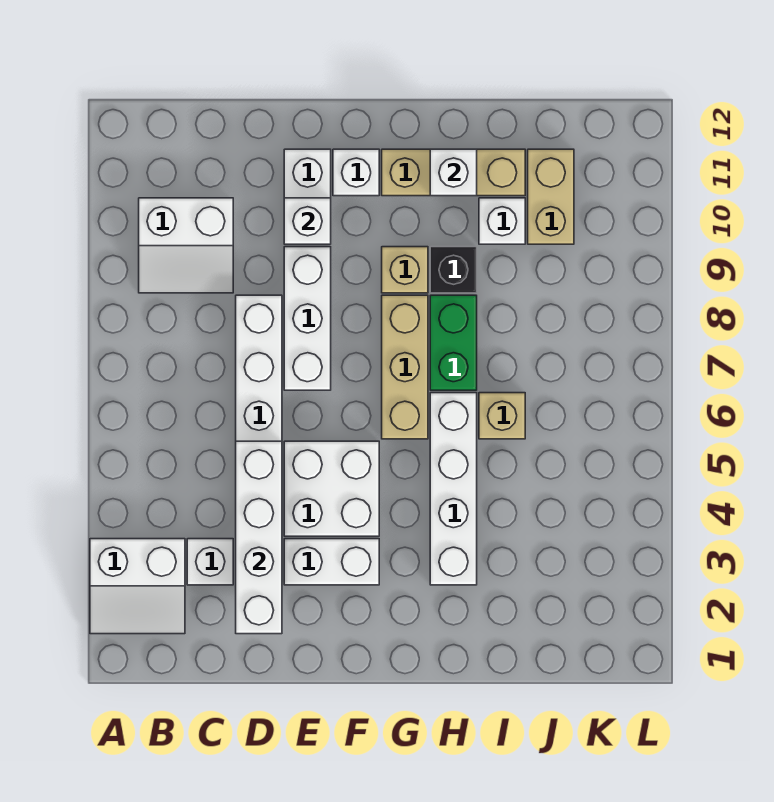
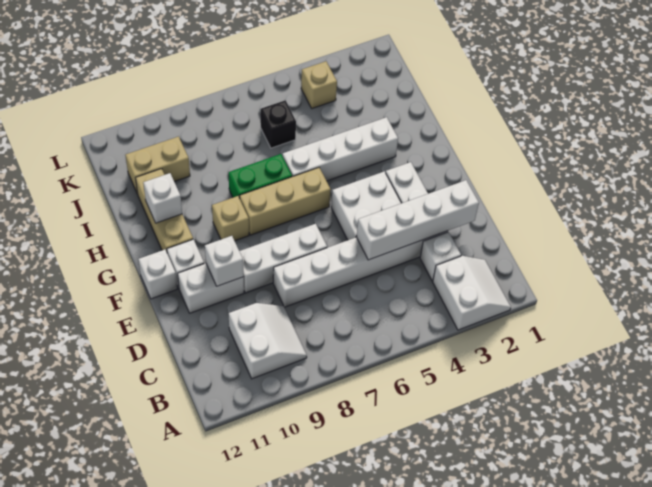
black brick H9 level 1 -> black brick J6 level 1
tan brick I6 level 1 -> tan brick K4 level 1
white brick I10 level 1 -> white brick F12 level 1

